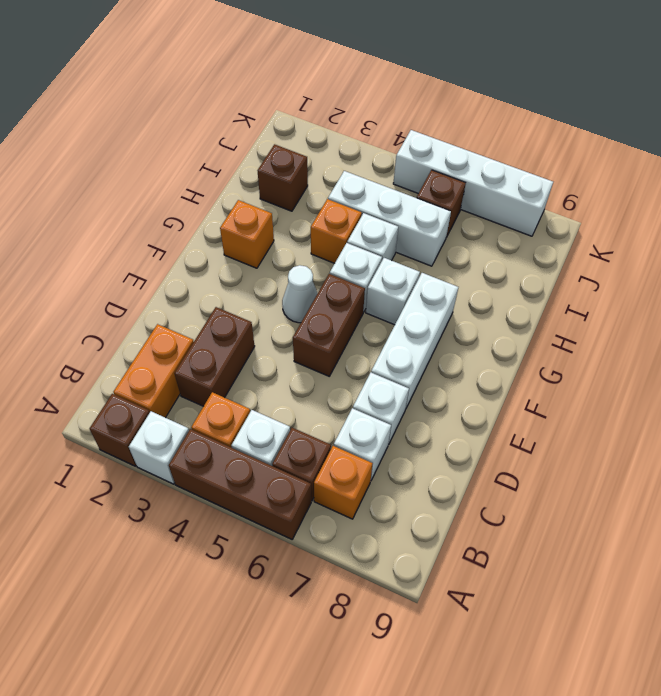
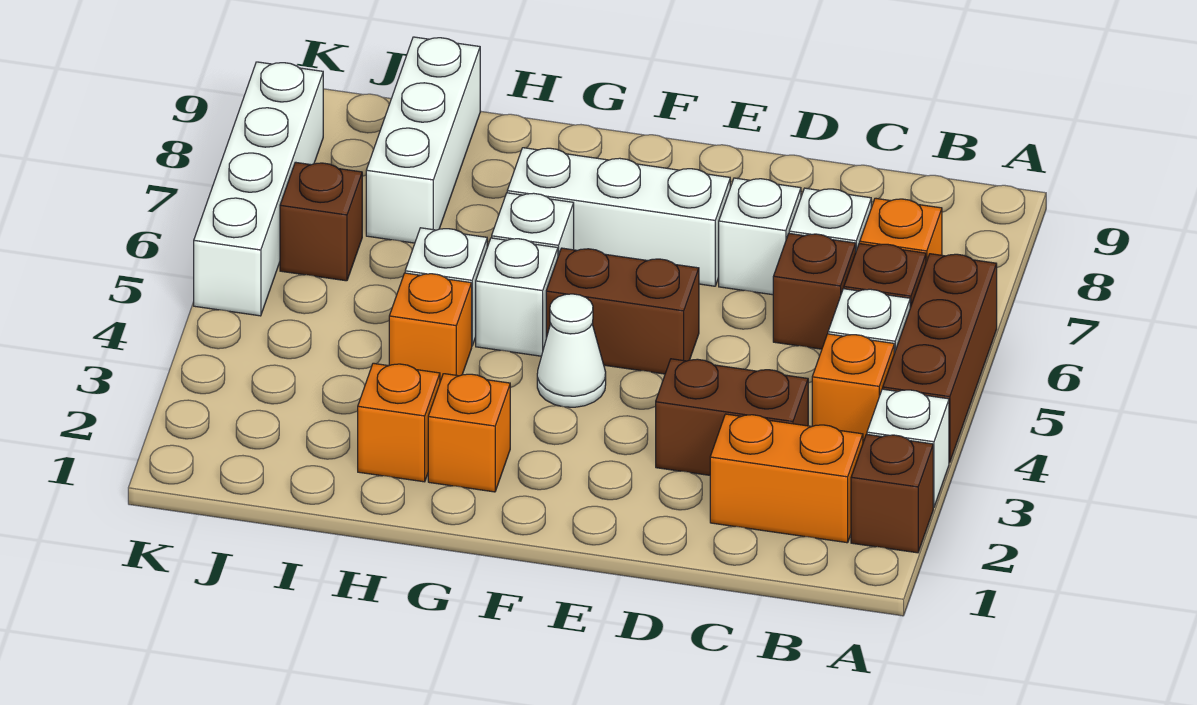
none -> orange brick H2 level 1
brown brick I2 level 1 -> brown brick C6 level 1
white brick I4:I6 level 1 -> white brick I7:I9 level 1

